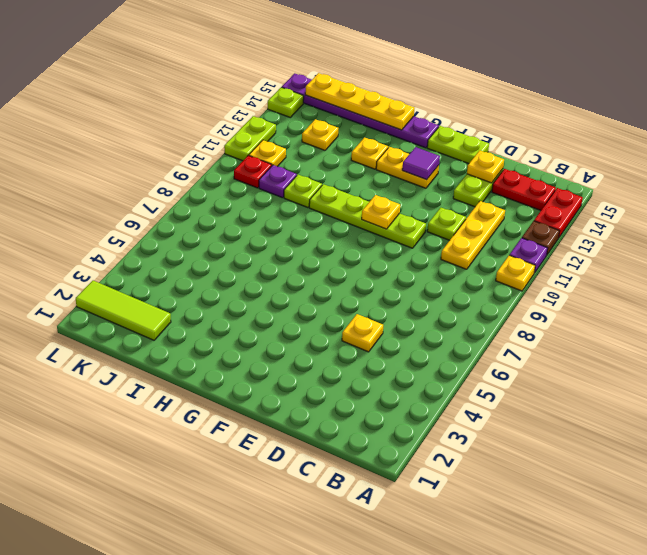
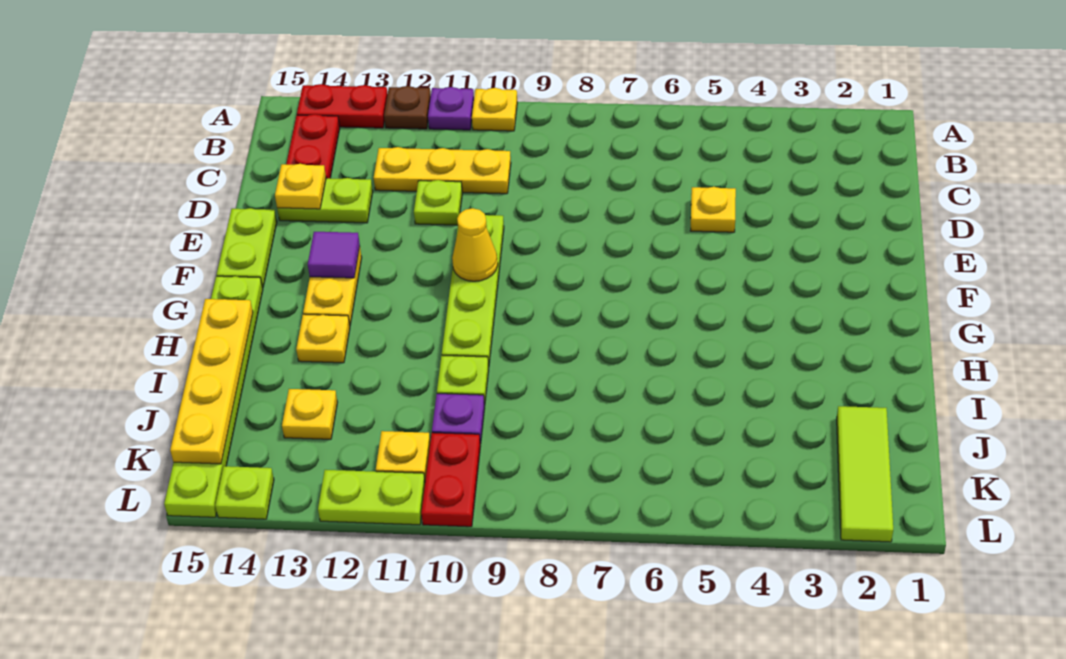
yellow plate F10 level 2 -> yellow cone F10 level 2
purple plate G15:L15 level 1 -> lime plate G15:L15 level 1
red plate K10 level 1 -> red plate K10:L10 level 1

